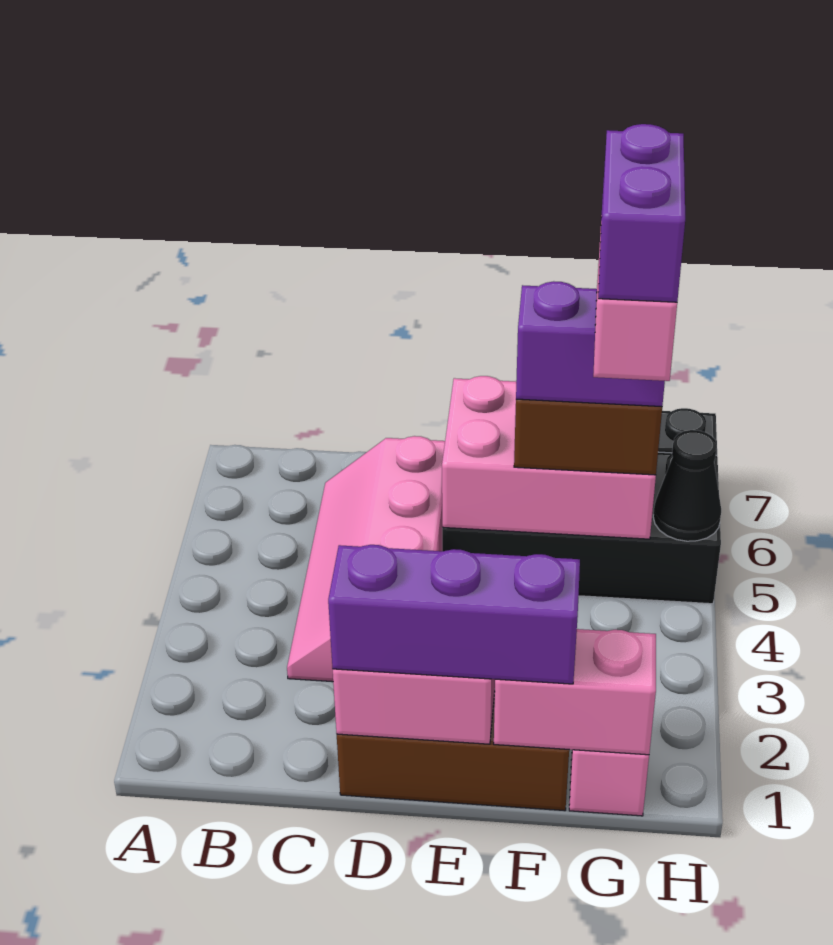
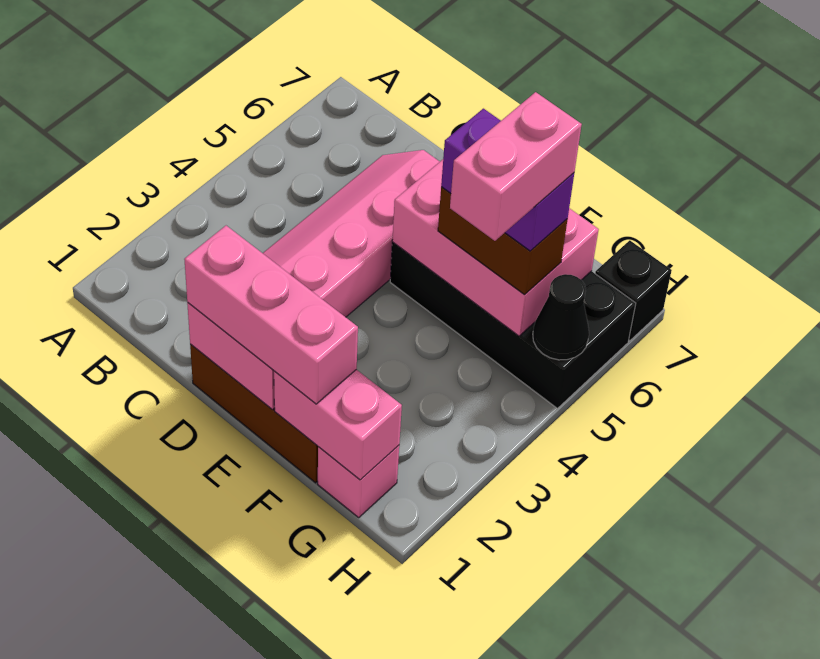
purple brick D1:F1 level 3 -> pink brick D1:F1 level 3
purple brick G4:G5 level 6 -> none

